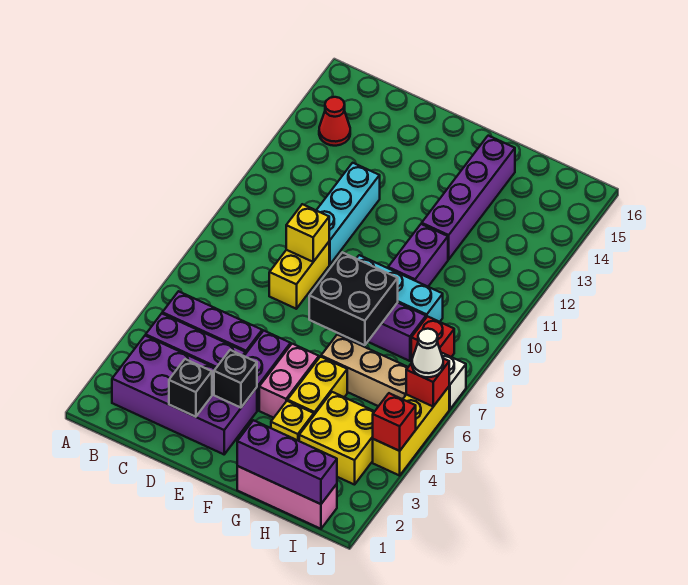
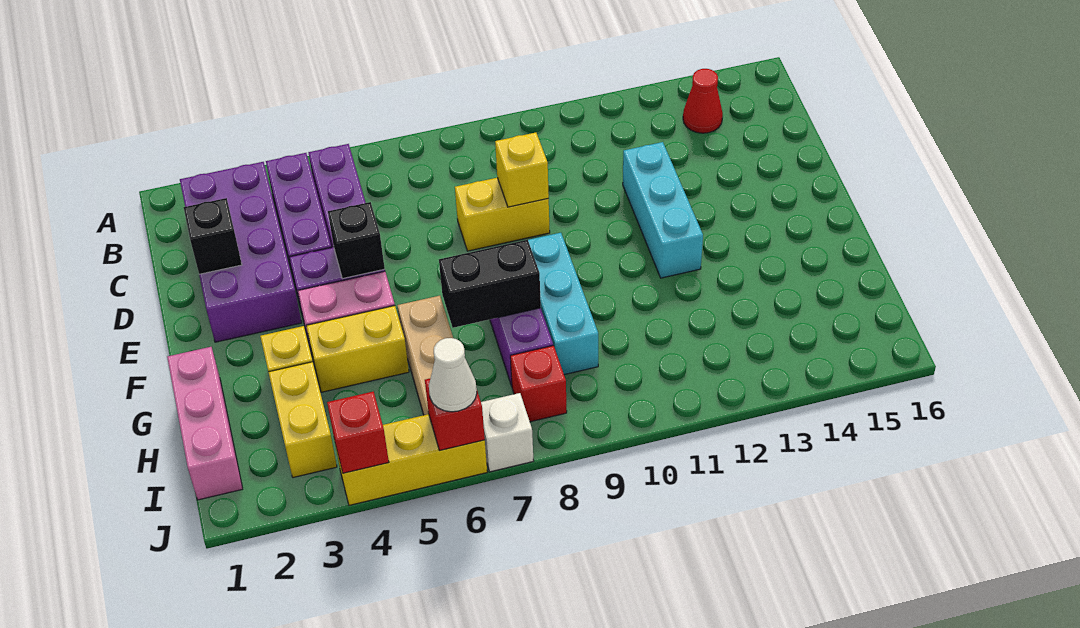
cyan brick D10:D12 level 1 -> cyan brick D12:F12 level 1
black brick E3 level 2 -> black brick E5 level 2
black brick F7:G8 level 2 -> black brick G7:G8 level 2
purple brick G1:I1 level 2 -> none
purple brick G10:G11 level 1 -> none
purple brick G12:G15 level 1 -> none
yellow brick H3:I4 level 1 -> yellow brick H3:I3 level 1

